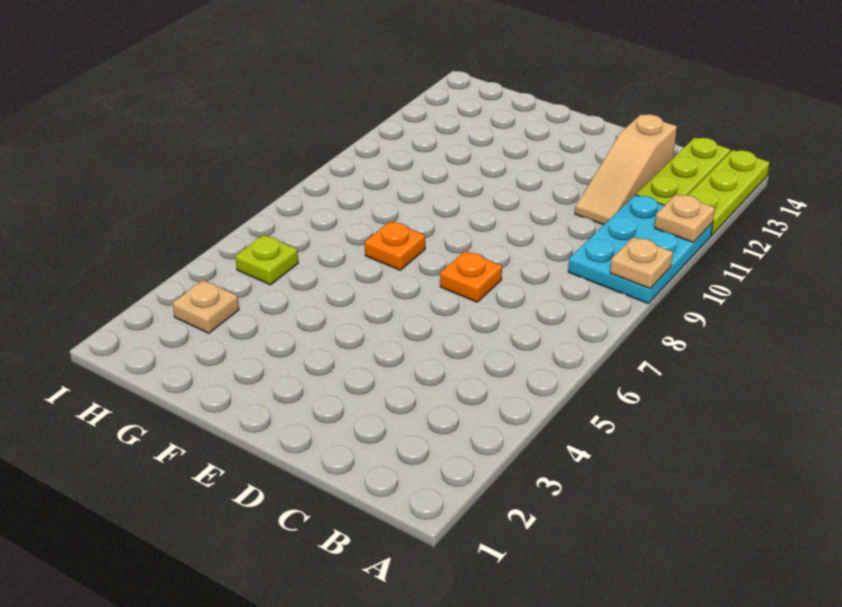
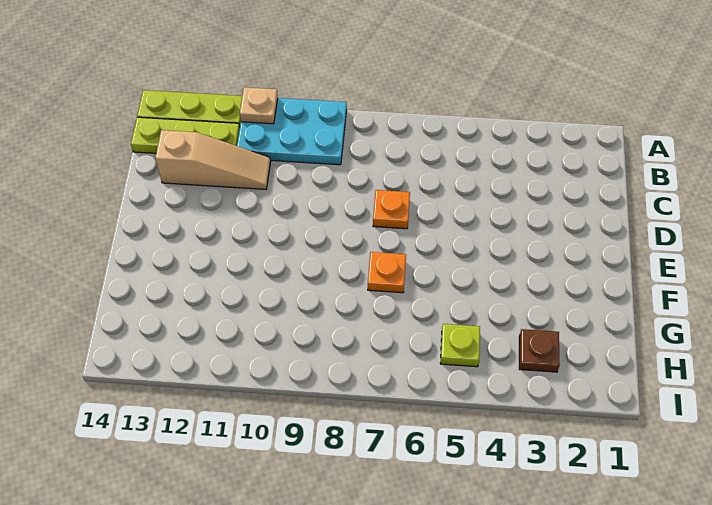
tan plate A9 level 2 -> none
tan plate H3 level 1 -> brown plate H3 level 1

